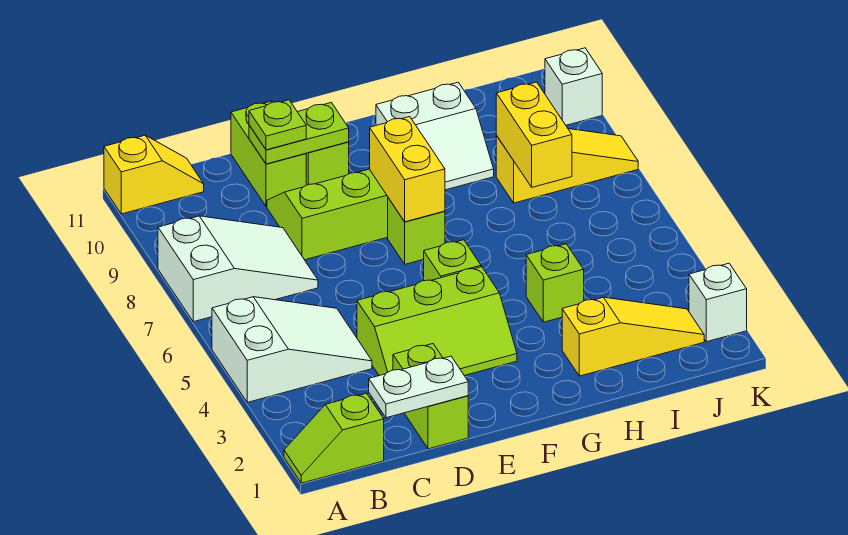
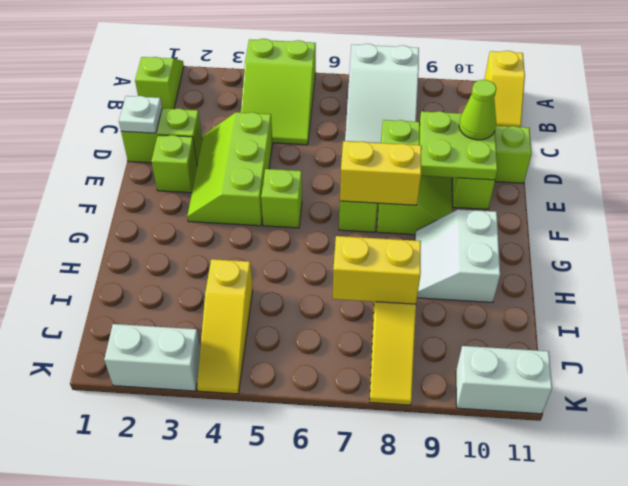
white slope A4:C5 level 1 top A -> lime slope A4:C5 level 1 top A
white plate C1:D1 level 2 -> white plate D1 level 2
lime plate D10:E10 level 2 -> lime plate D9:E10 level 2
lime plate D10 level 3 -> lime cone D10 level 3
yellow slope H2:J2 level 1 top H -> yellow slope I4:K4 level 1 top I
lime brick H4 level 1 -> lime brick E2 level 1
white brick K2 level 1 -> white brick K2:K3 level 1
white brick K10 level 1 -> white brick K10:K11 level 1

